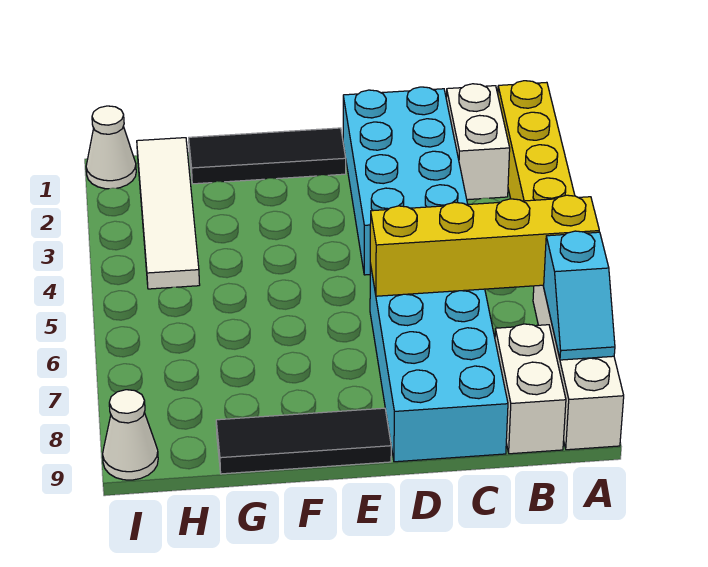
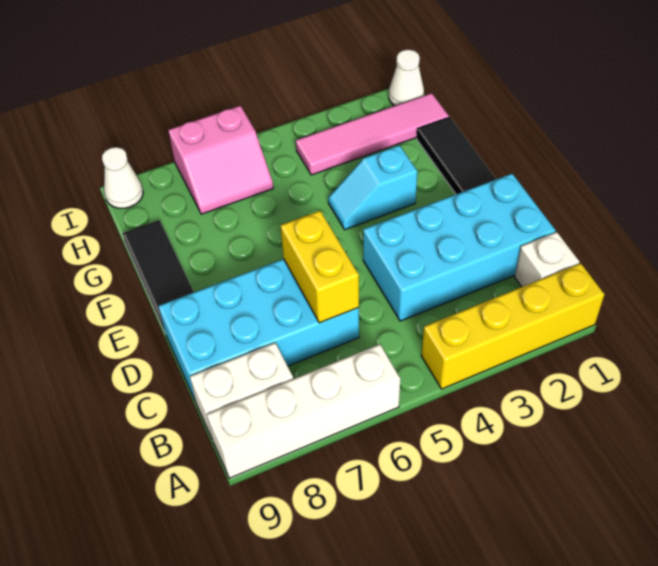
yellow brick A6:D6 level 2 -> yellow brick C6:D6 level 2
cyan slope A7:A8 level 2 top 7 -> cyan slope F3:F4 level 1 top 3
white brick B1:B2 level 1 -> white brick B1 level 1
white tile H1:H4 level 1 -> pink tile H1:H4 level 1
none -> pink slope H6:I7 level 1 top I

